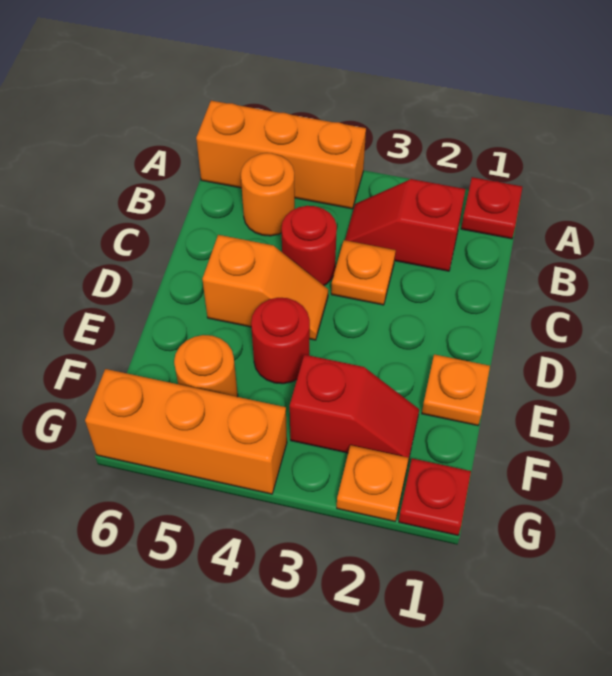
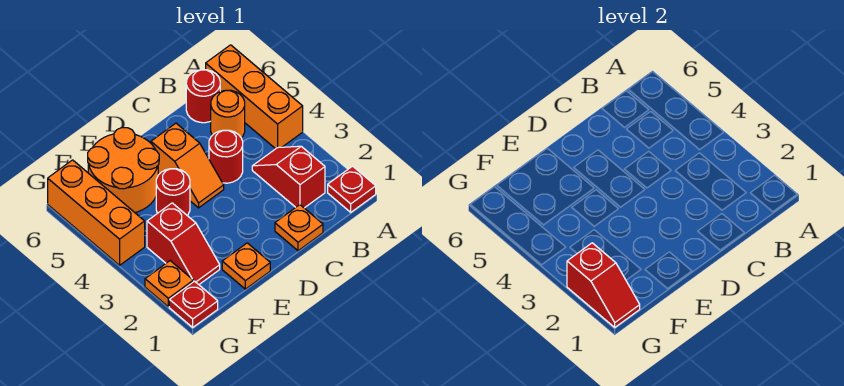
none -> red round brick B6 level 1
orange plate C3 level 1 -> orange plate C1 level 1
orange round brick F5 level 1 -> orange round brick E5:F6 level 1
none -> red slope G1:G2 level 2 top 2

